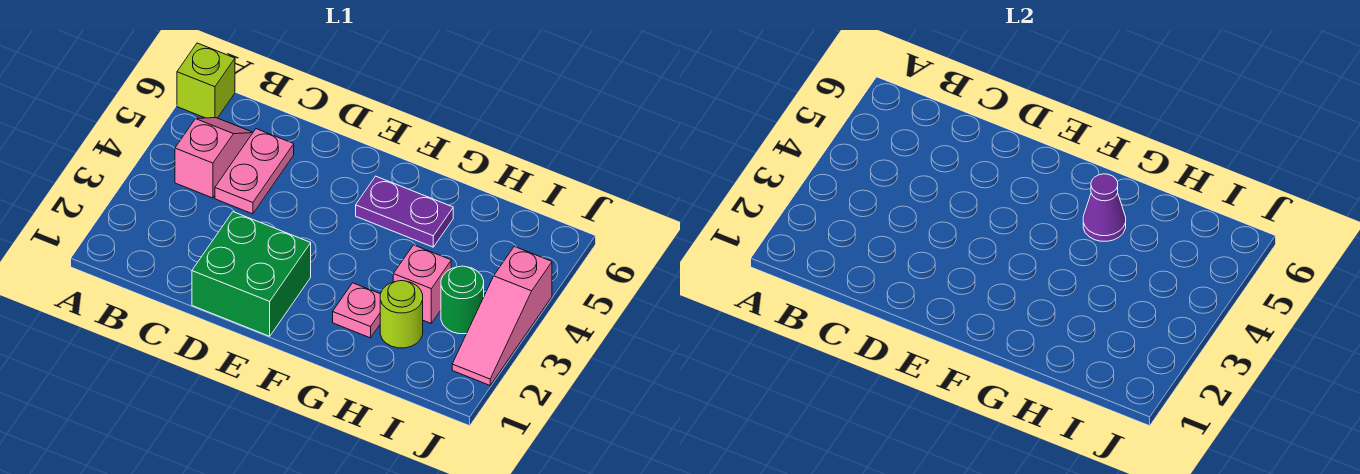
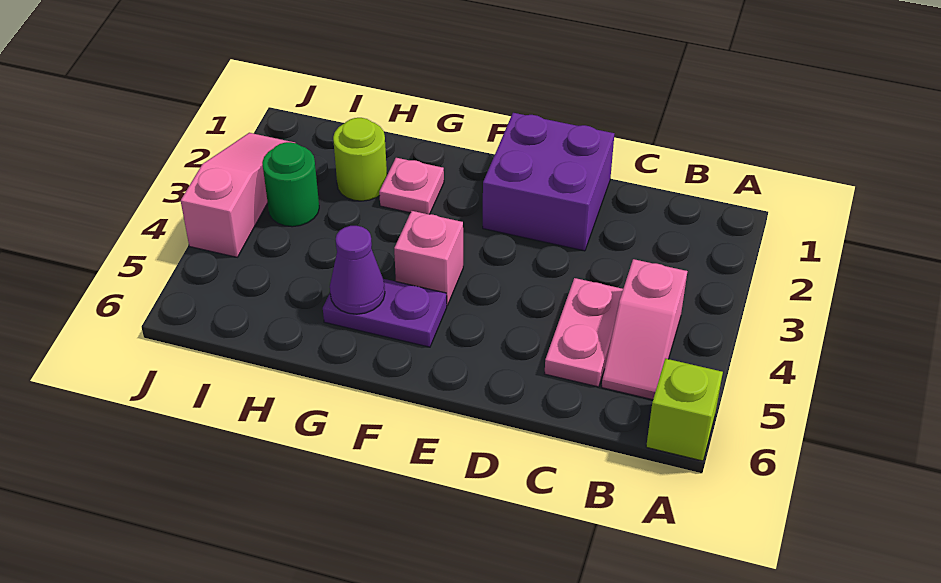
green brick D1:E2 level 1 -> purple brick D1:E2 level 1
pink brick H3 level 1 -> pink brick F4 level 1

